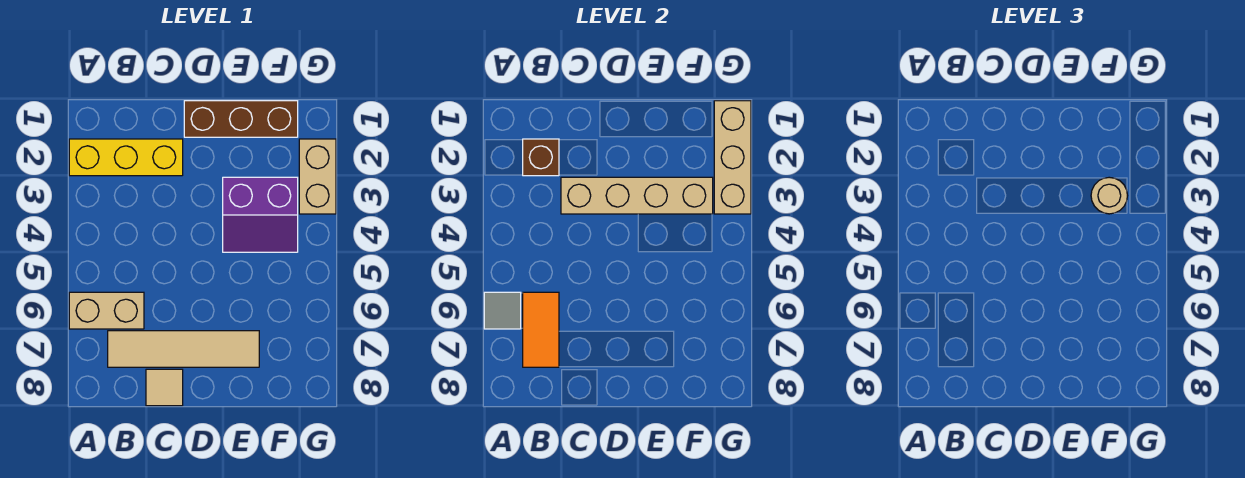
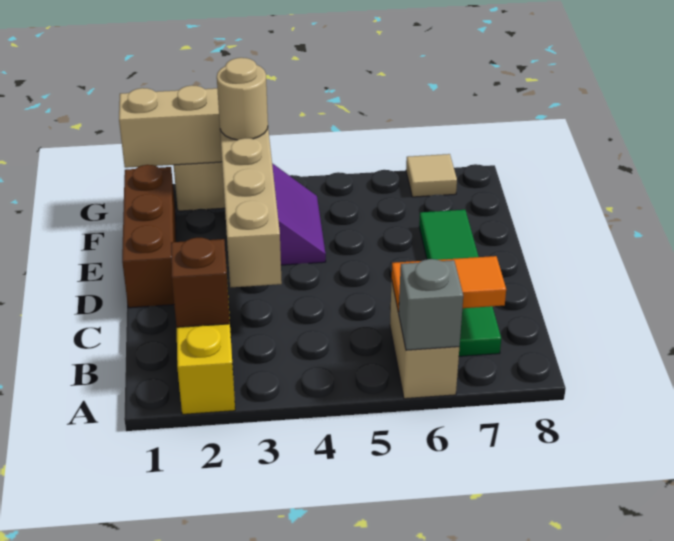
grey tile A6 level 2 -> grey brick A6 level 2
tan tile B7:E7 level 1 -> green tile B7:E7 level 1
tan tile C8 level 1 -> tan tile G7 level 1

